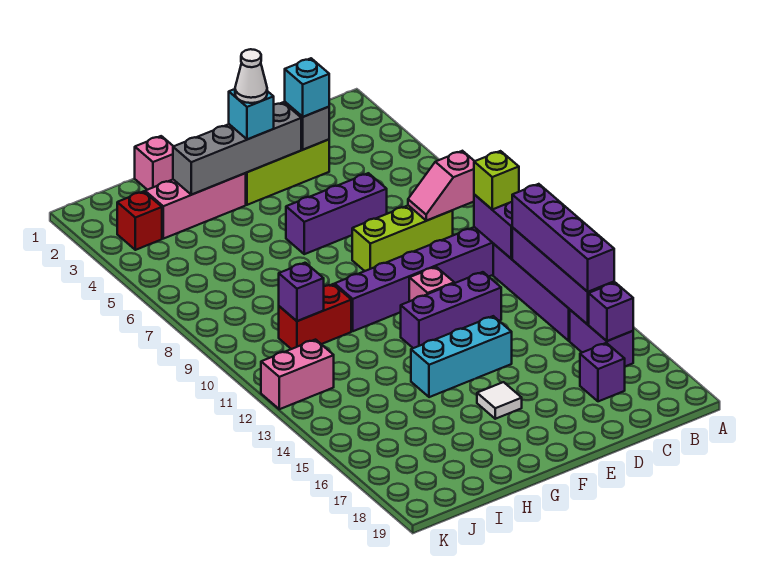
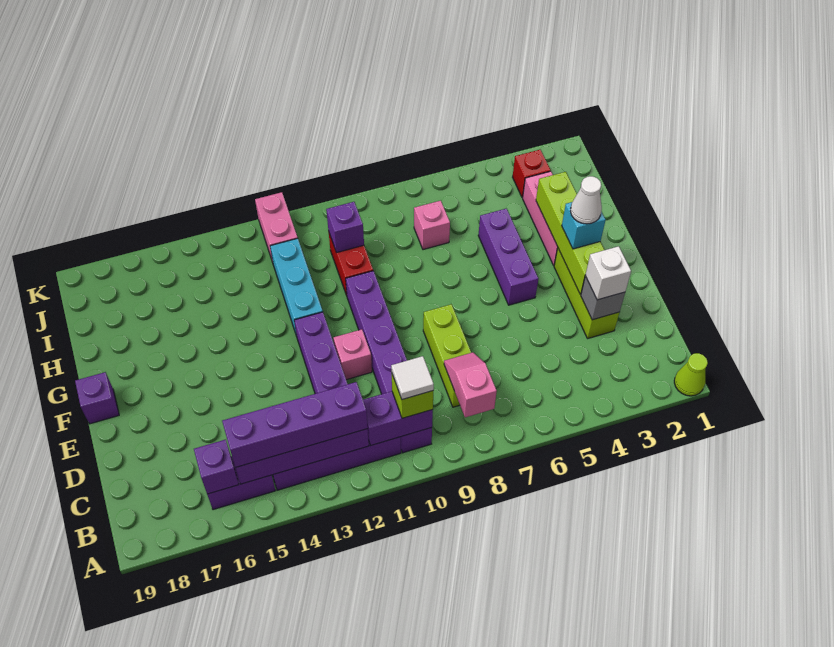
none -> lime cone A1 level 1
purple brick C17 level 1 -> purple brick F19 level 1
cyan brick D3 level 3 -> white brick D3 level 3
purple brick D6:F6 level 1 -> purple brick F5:H5 level 1
grey brick E3:H3 level 2 -> lime brick E3:H3 level 2
cyan brick E14:G14 level 1 -> cyan brick G12:I12 level 1
white tile F16 level 1 -> white tile B10 level 4
pink brick H1 level 1 -> pink brick I7 level 1

